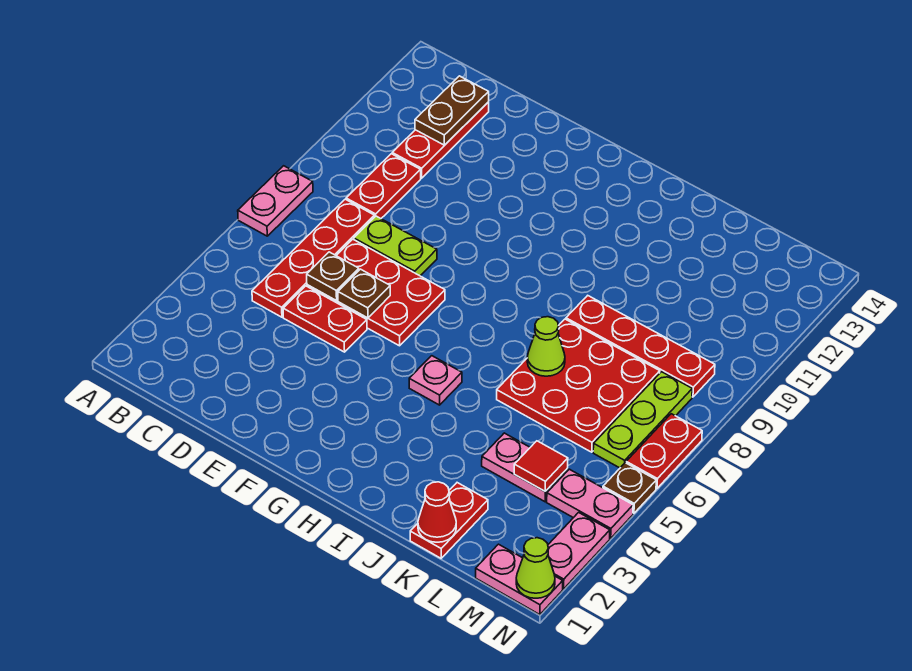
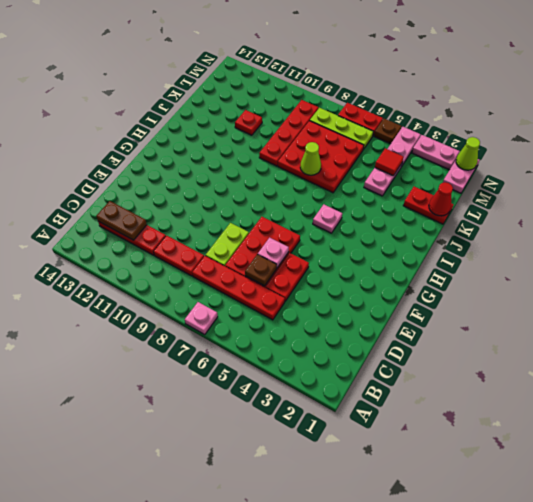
pink plate A7:A8 level 1 -> pink plate A7 level 1
brown plate E6 level 2 -> pink plate E6 level 2
none -> red plate K11 level 1

